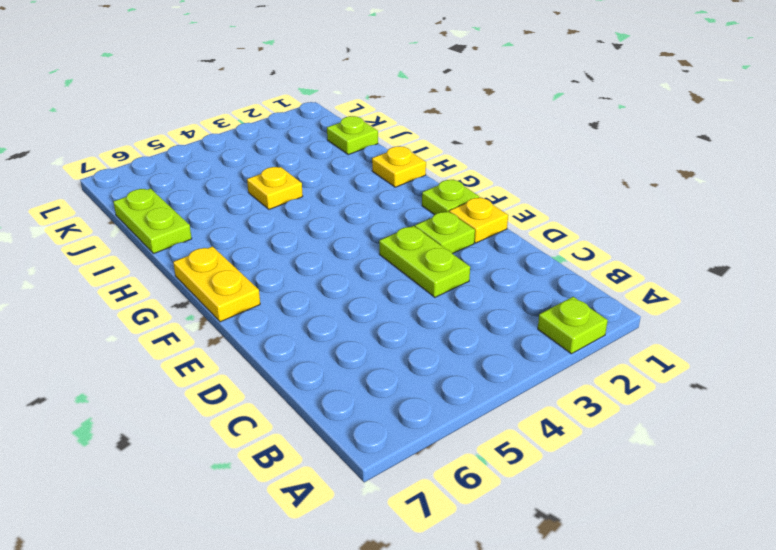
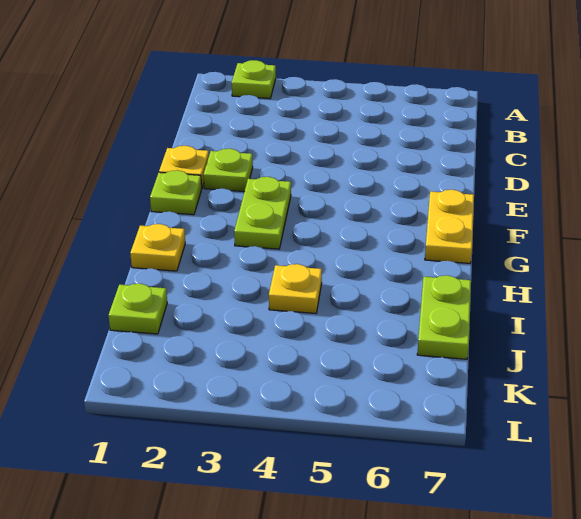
lime plate D3:E3 level 1 -> lime plate F3:G3 level 1

